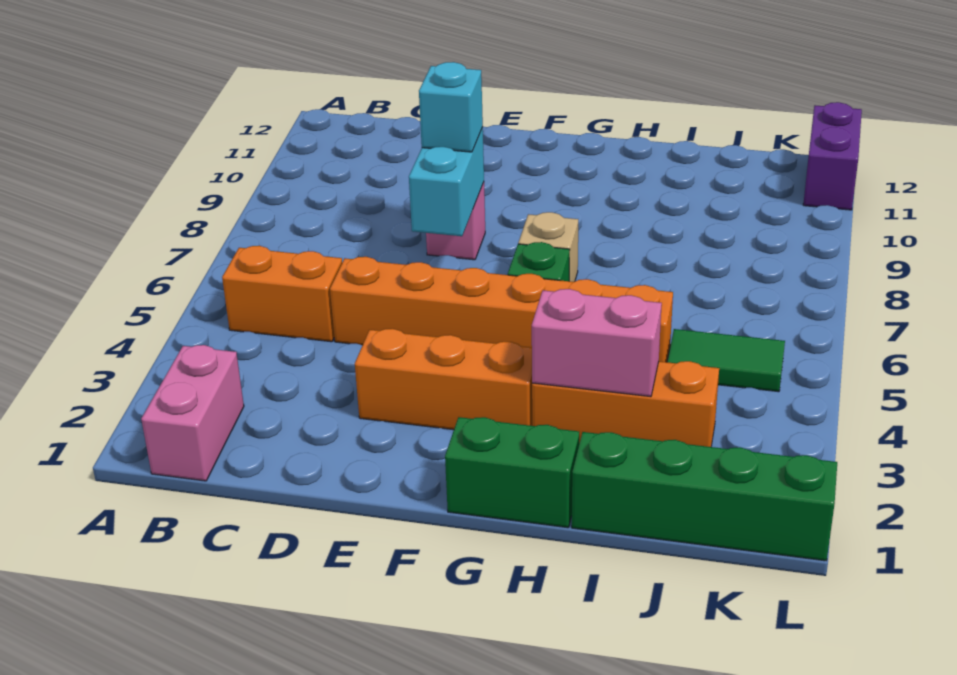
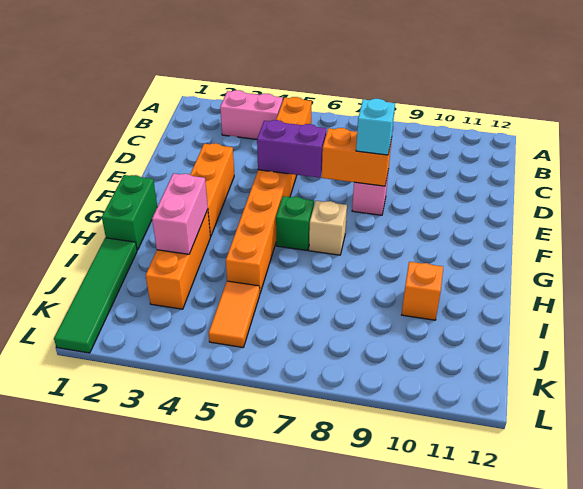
pink brick B1:B2 level 1 -> pink brick B3:B4 level 1
cyan brick E7:E8 level 2 -> orange brick E7:E8 level 2
green brick I1:L1 level 1 -> green tile I1:L1 level 1
none -> orange brick I10 level 1
green tile J5:K5 level 1 -> orange tile J5:K5 level 1
purple brick L11:L12 level 1 -> purple brick E5:E6 level 2

